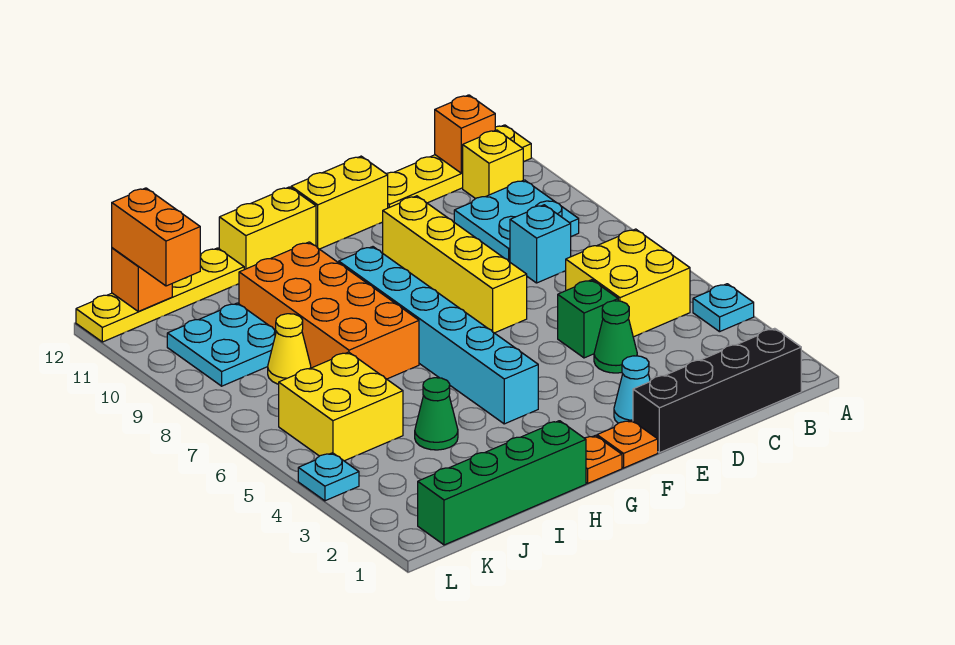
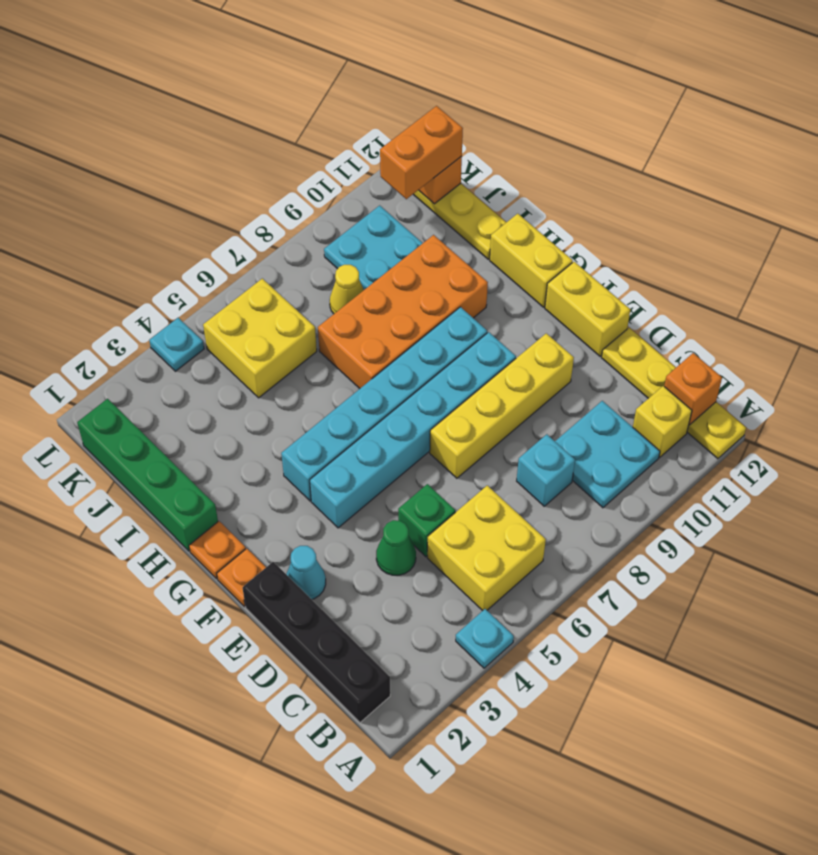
none -> cyan brick F4:F9 level 1
green cone I4 level 1 -> none

